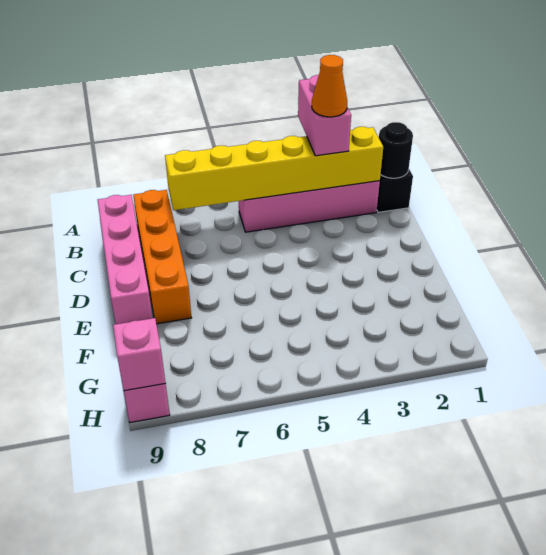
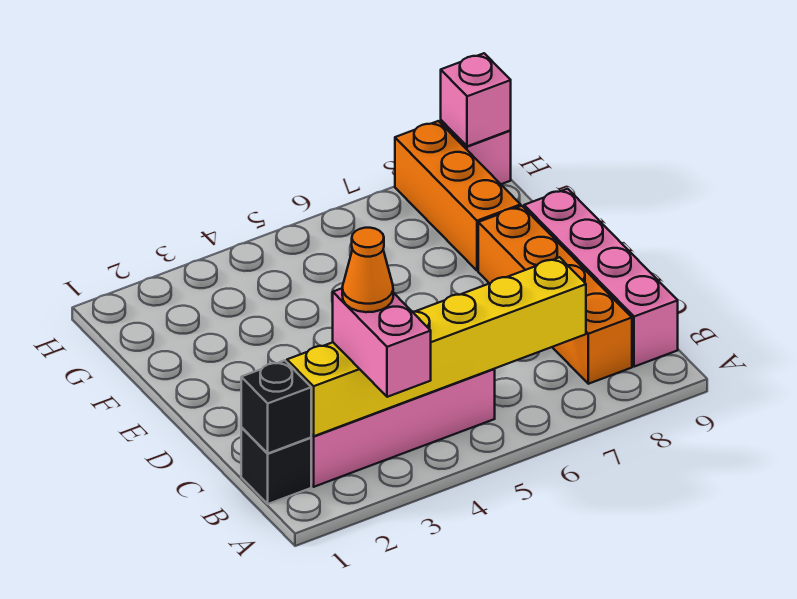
black round brick B1 level 2 -> black brick B1 level 2
none -> orange brick F8:H8 level 1

